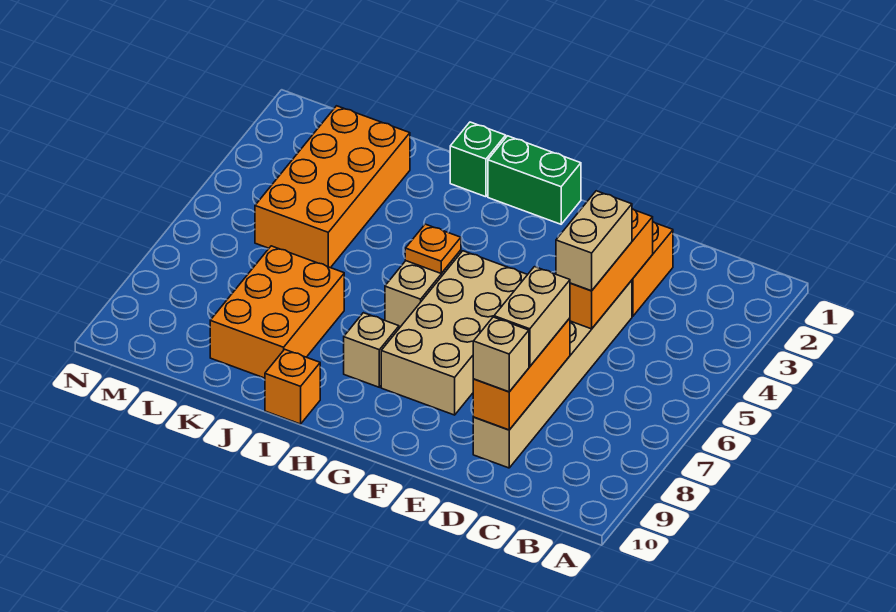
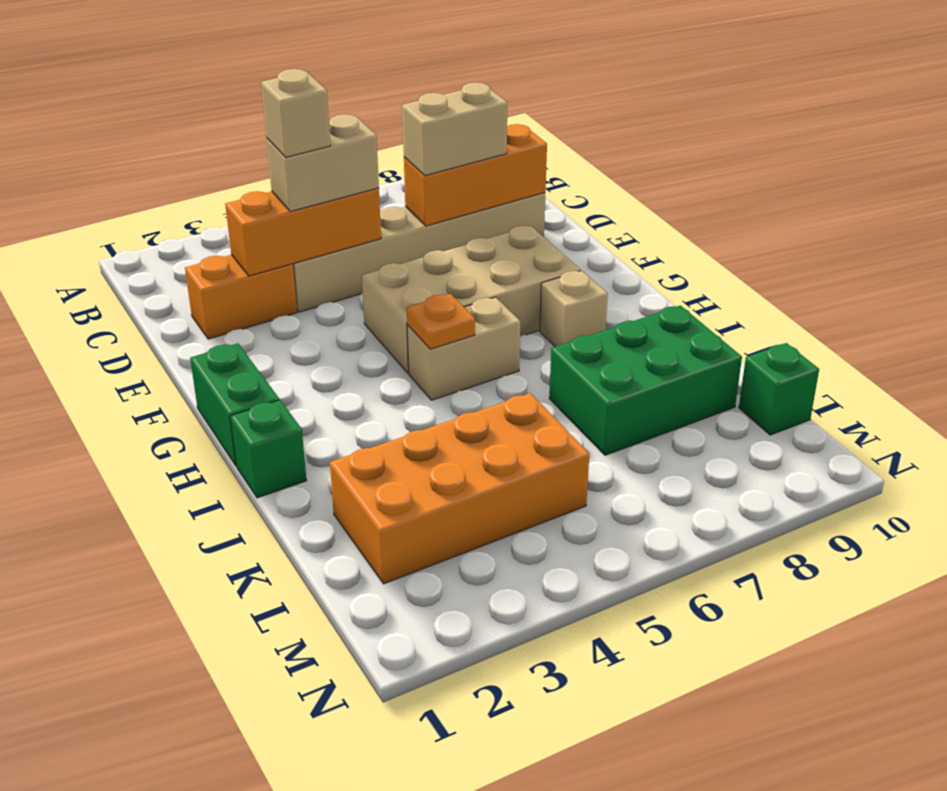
tan brick D9 level 3 -> tan brick D4 level 4
orange brick I10 level 1 -> none
orange brick J7:K9 level 1 -> green brick J7:K9 level 1
none -> green brick L10 level 1

